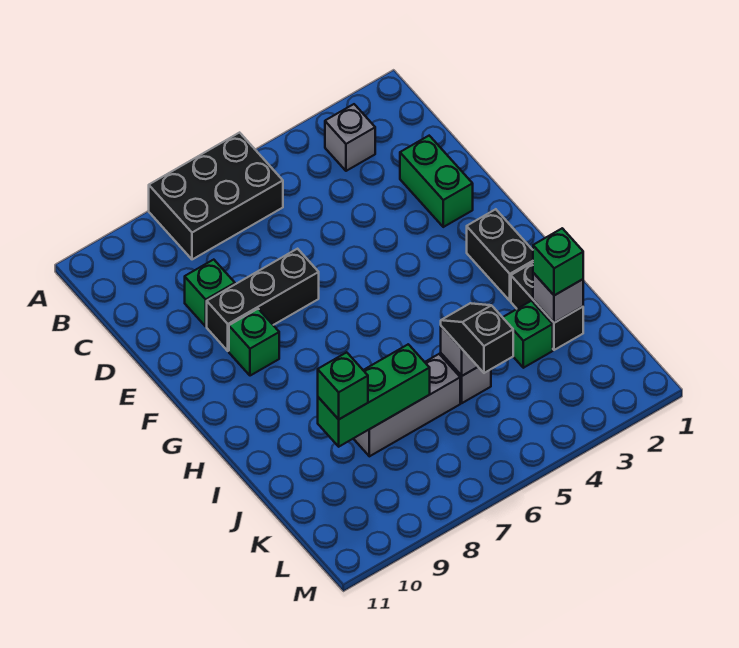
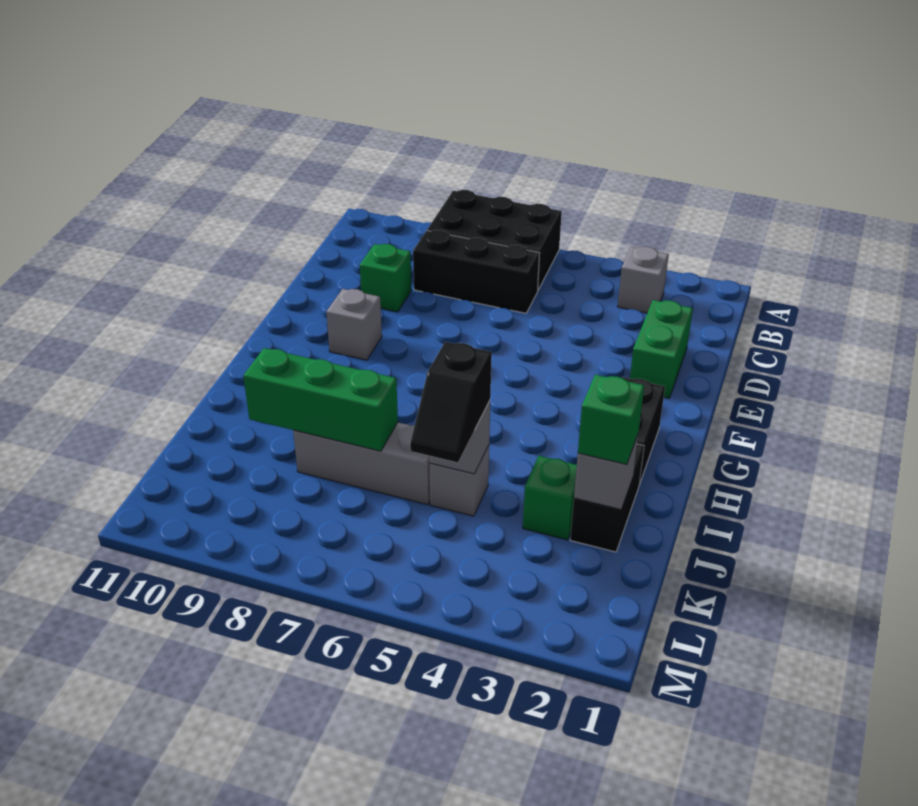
black brick E7:E9 level 1 -> black brick C6:C8 level 1
green brick F9 level 1 -> grey brick F9 level 1
black slope J5:K5 level 3 top K -> black slope J5:K5 level 3 top J
green brick J9 level 3 -> none

